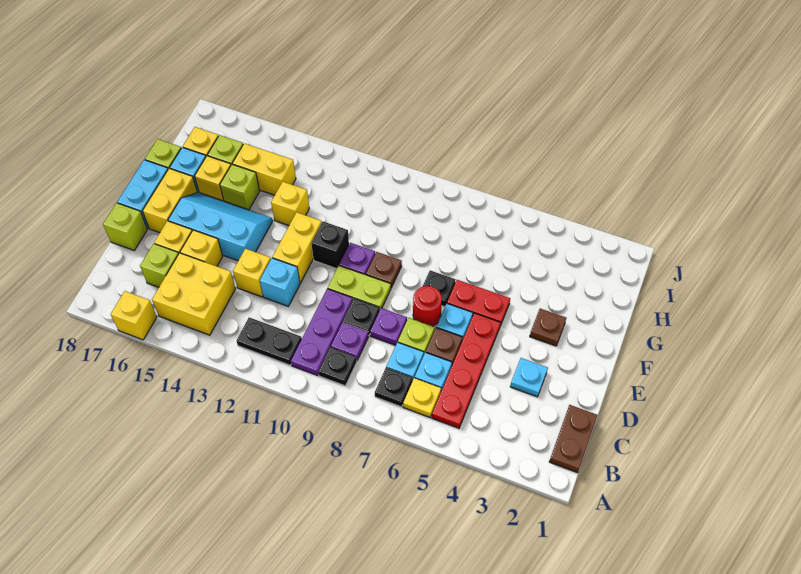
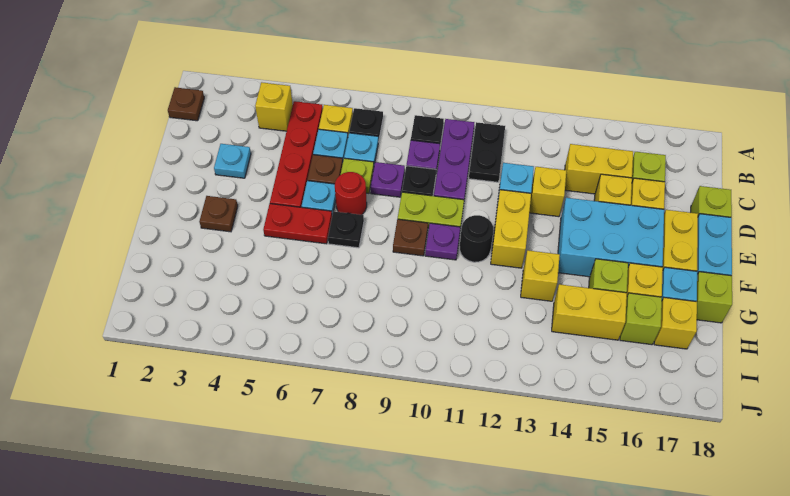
yellow brick A16 level 1 -> yellow brick B4 level 1
brown plate B1:C1 level 1 -> brown plate B1 level 1
black plate B11:B12 level 1 -> black plate B11:C11 level 1
yellow brick B14:C15 level 1 -> yellow brick C14:C15 level 1
cyan slope E14:F16 level 1 top E -> cyan brick E14:F16 level 1
black brick F11 level 1 -> black round brick F11 level 1

